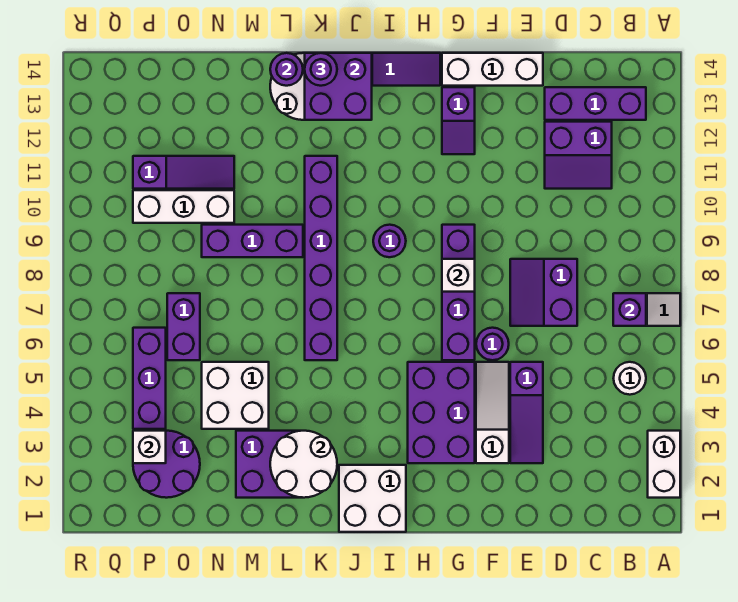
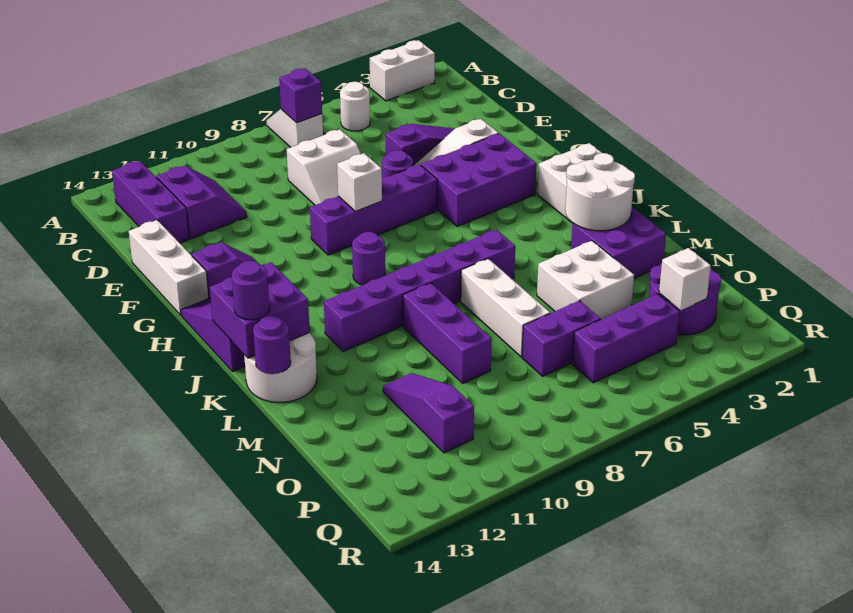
purple slope D7:E8 level 1 top D -> white slope D7:E8 level 1 top D
white brick N10:P10 level 1 -> white brick L7:N7 level 1

